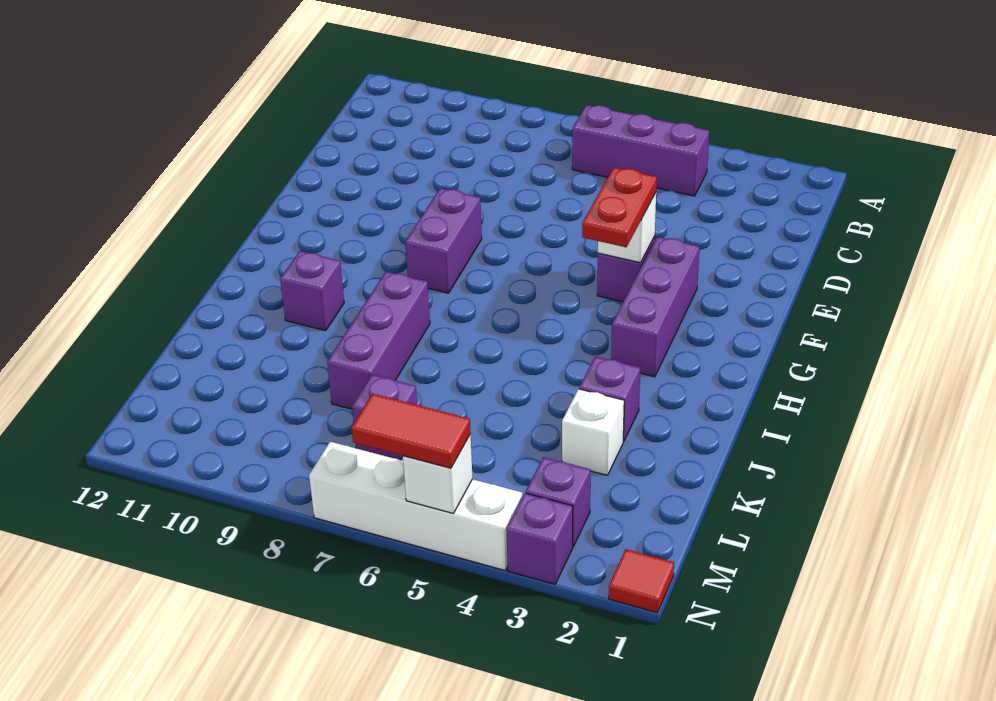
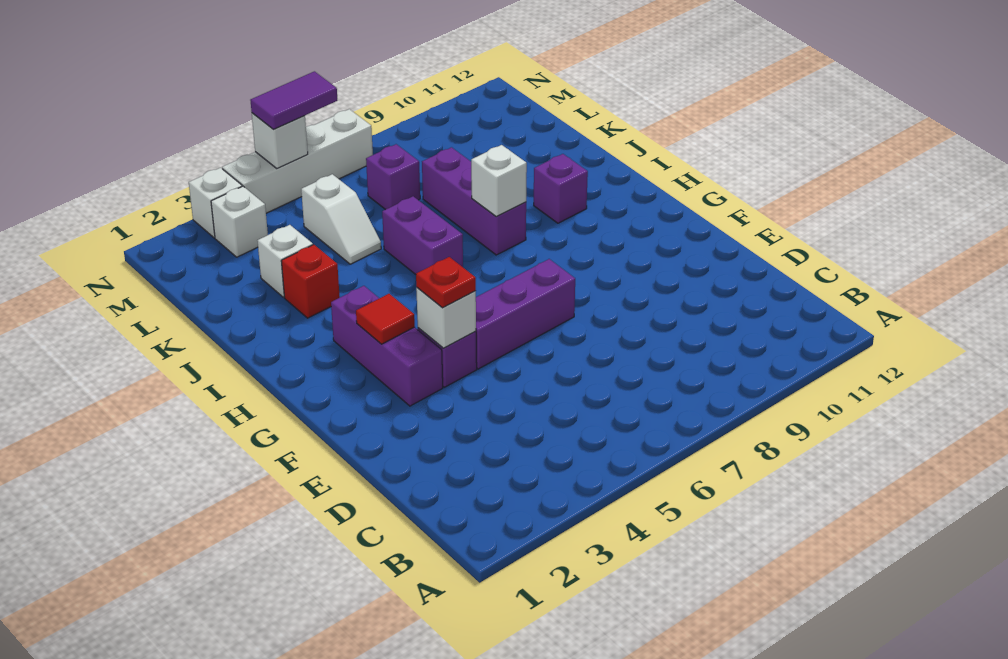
purple brick B4:B6 level 1 -> purple brick F5:F7 level 1
red plate F4:G4 level 3 -> red plate F4 level 3
purple brick F8:G8 level 1 -> purple brick I6:J6 level 1
none -> white brick I8 level 2
purple brick J3 level 1 -> red brick J3 level 1
none -> white slope K5:L5 level 1 top L
purple brick M3 level 1 -> white brick M3 level 1
red tile N1 level 1 -> red tile G3 level 2
purple brick N3 level 1 -> white brick N3 level 1
red tile N5:N6 level 3 -> purple tile N5:N6 level 3

